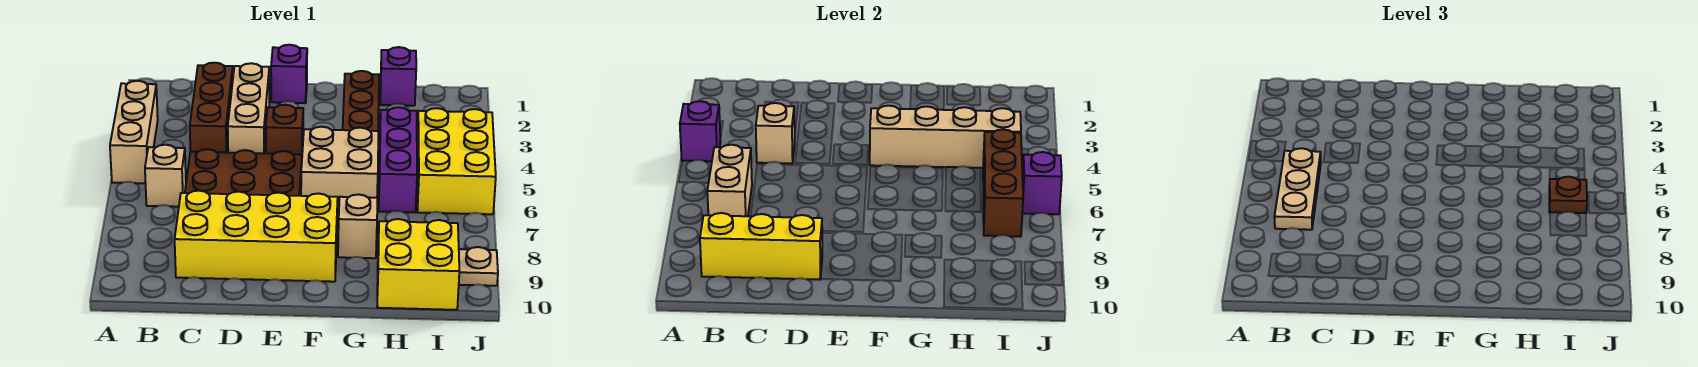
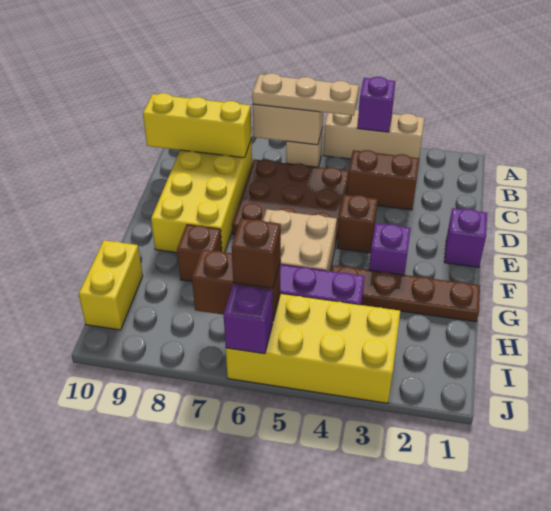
yellow brick B9:D9 level 2 -> yellow brick C8:C10 level 2
brown brick C2:C4 level 1 -> brown brick C3:C4 level 1
tan brick C4 level 2 -> none
tan brick D2:D4 level 1 -> none
tan brick F4:I4 level 2 -> none
tan brick G8 level 1 -> brown brick G8 level 1
purple brick H1 level 1 -> purple brick F3 level 1
yellow brick H9:I10 level 1 -> yellow brick H10:I10 level 1
yellow brick I4:J6 level 1 -> yellow brick I3:J6 level 1
brown brick I5:I7 level 2 -> brown brick I6:I7 level 2
brown plate I6 level 3 -> brown brick I6 level 3
tan plate J9 level 1 -> none

